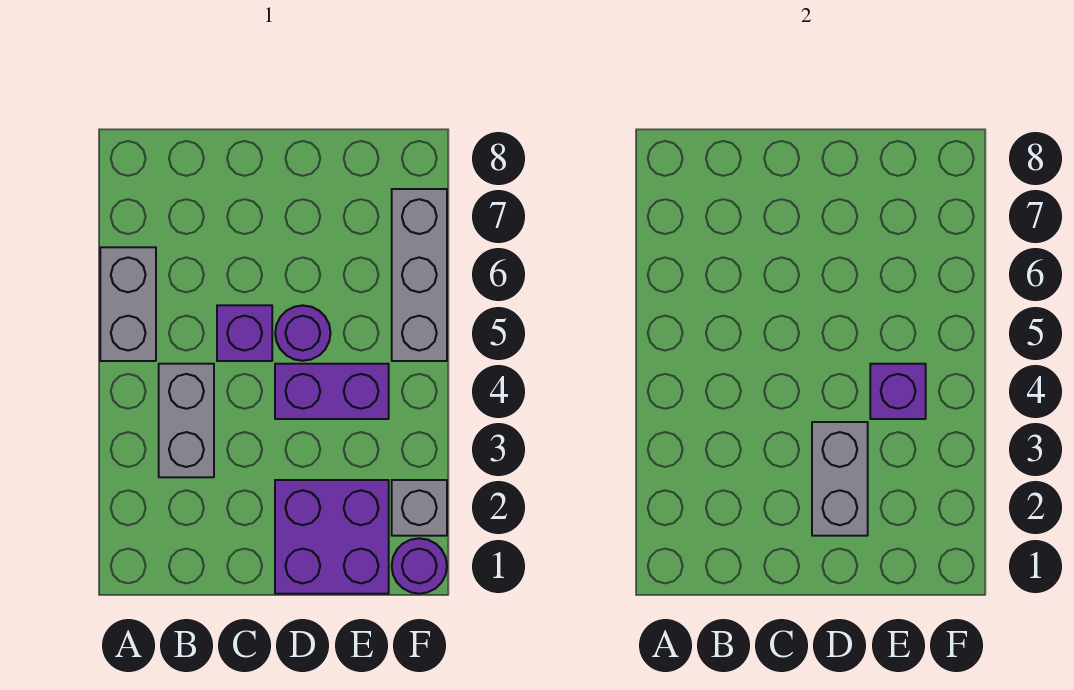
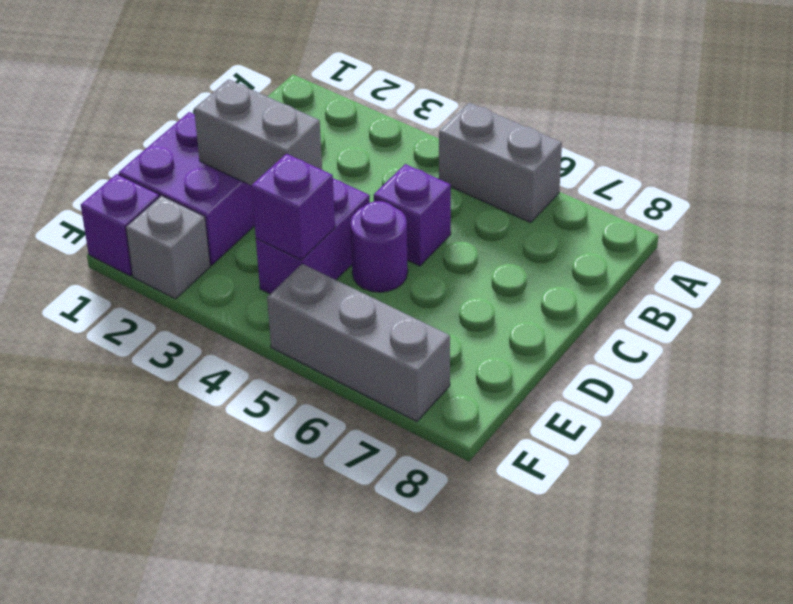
grey brick B3:B4 level 1 -> none
purple round brick F1 level 1 -> purple brick F1 level 1

